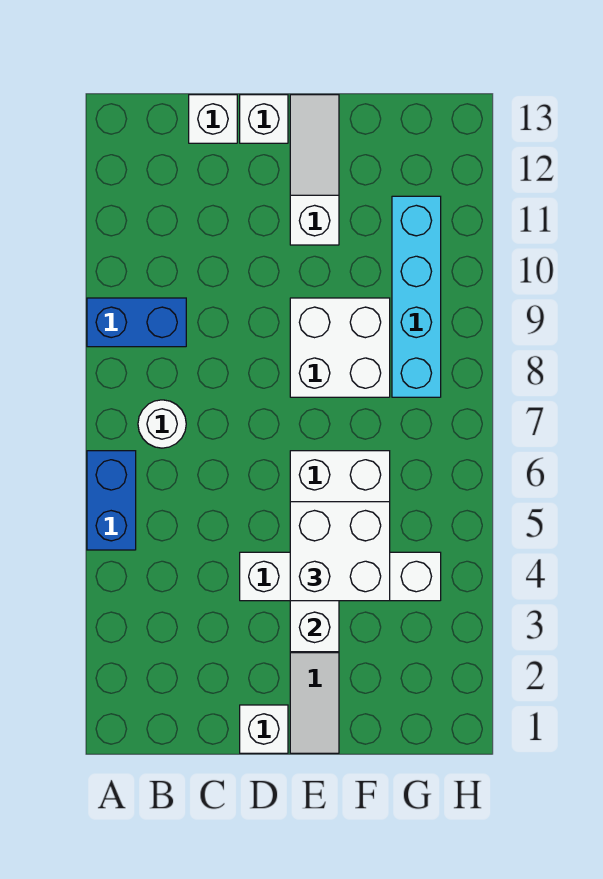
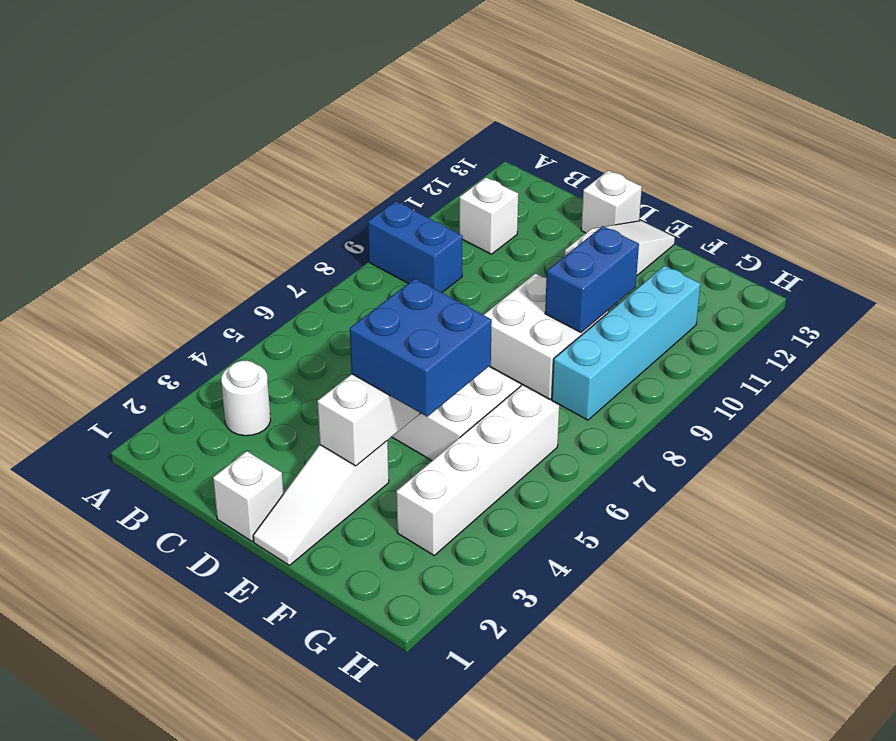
blue brick A5:A6 level 1 -> blue brick F9:F10 level 2
white round brick B7 level 1 -> white round brick B3 level 1
white brick C13 level 1 -> white brick B11 level 1
white brick D4:G4 level 1 -> white brick G3:G6 level 1
white brick E4:F5 level 3 -> blue brick E4:F5 level 3

